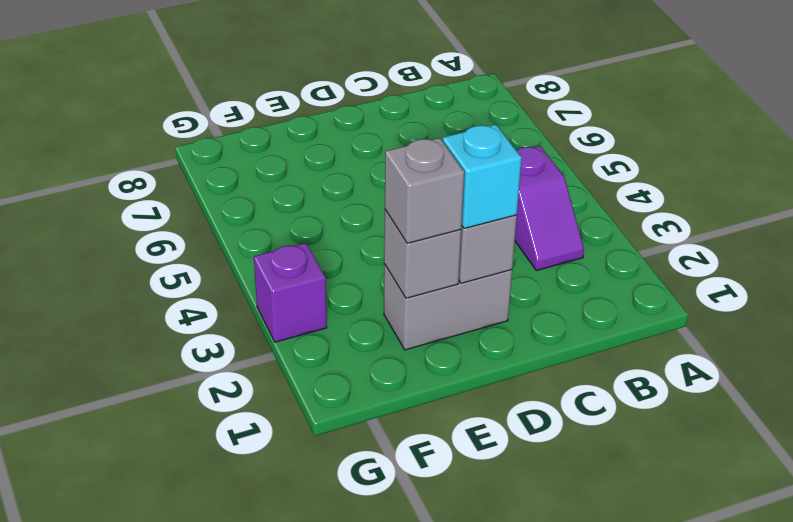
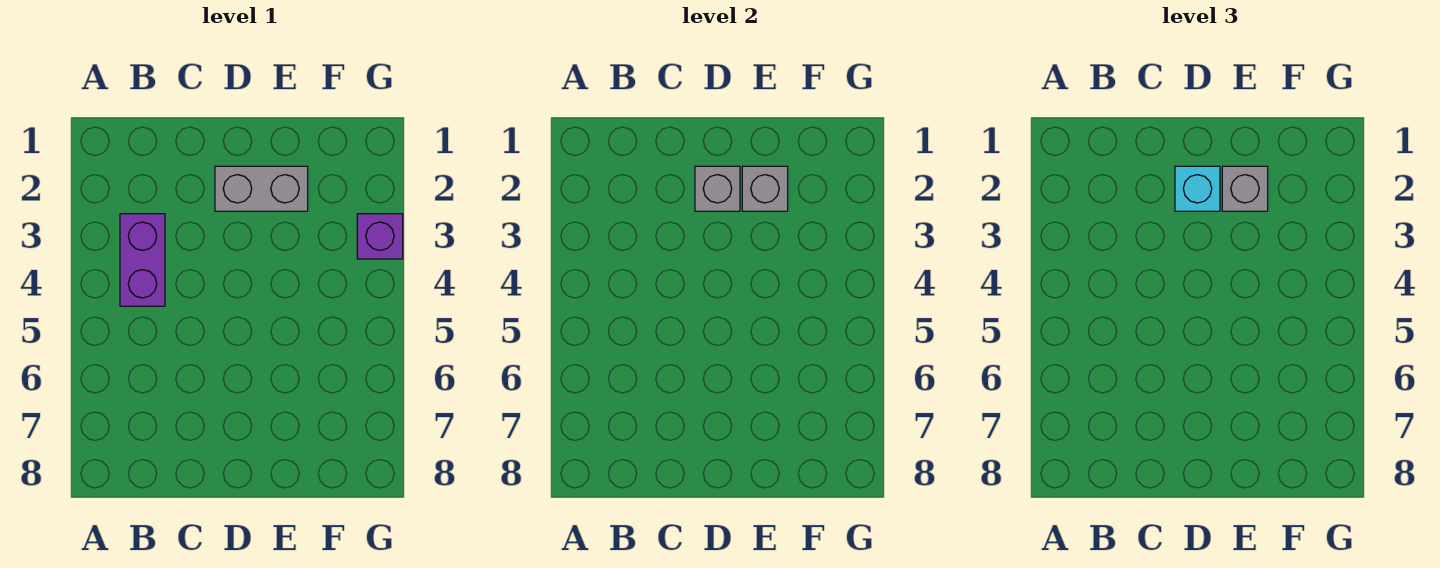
purple slope B3:B4 level 1 top 4 -> purple brick B3:B4 level 1

